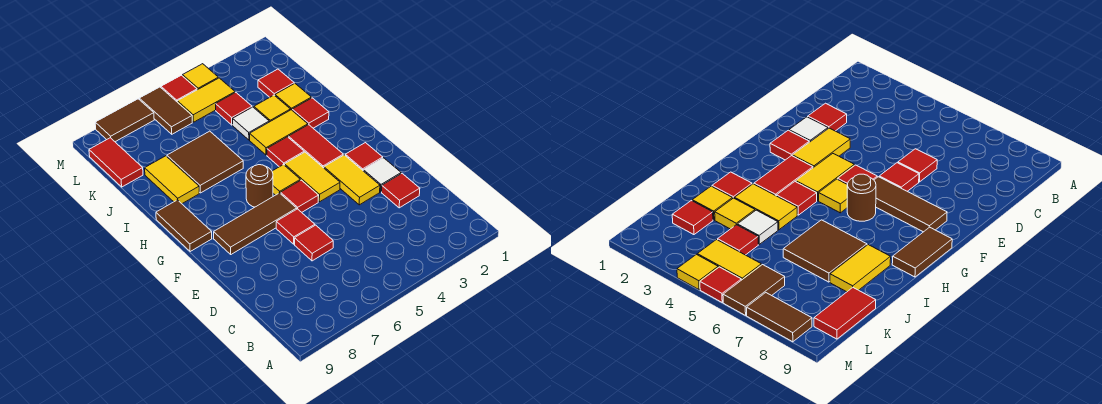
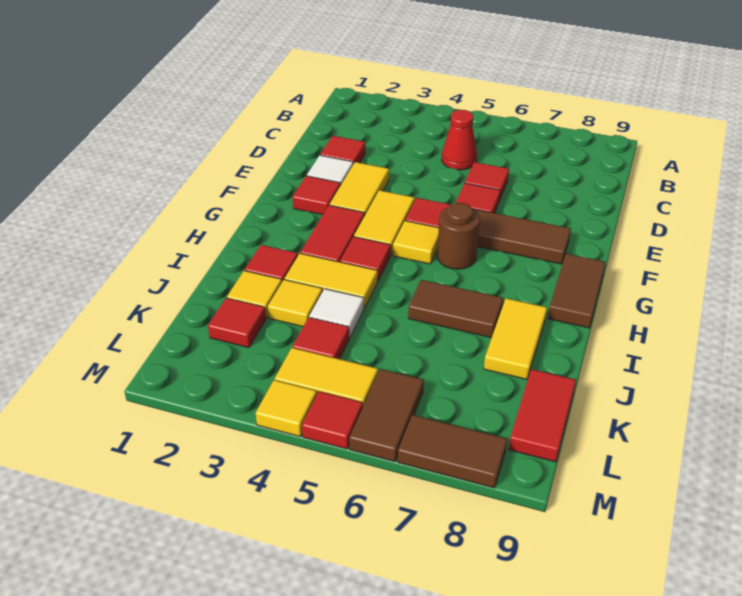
none -> red cone C5 level 1
brown tile I6:J7 level 1 -> brown tile I6:I7 level 1

